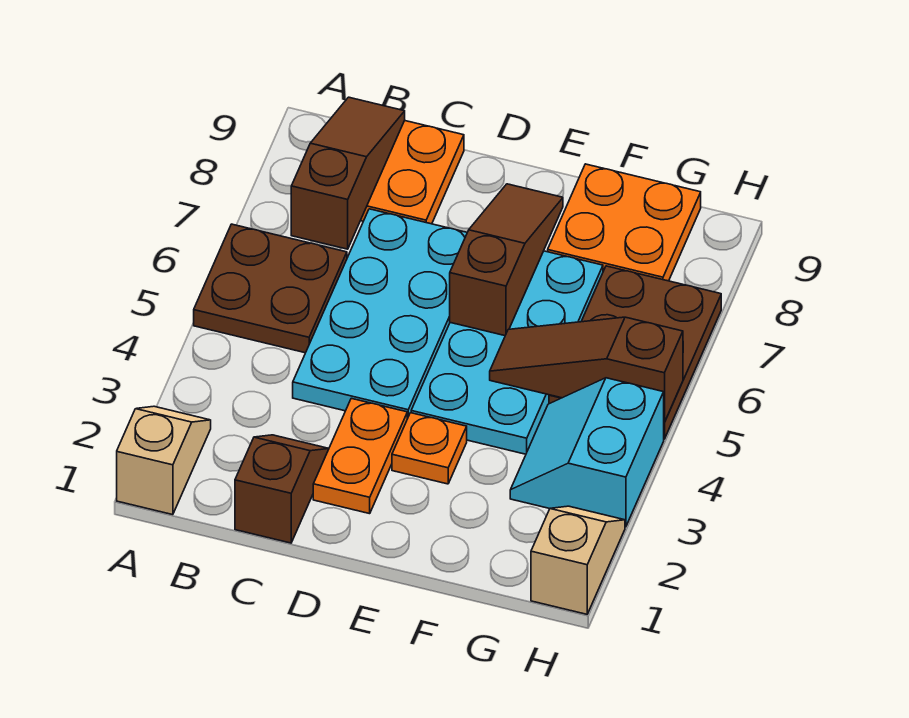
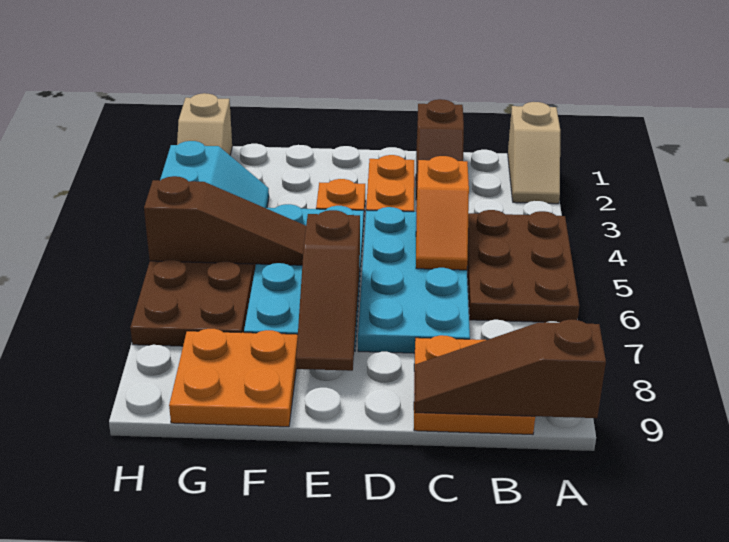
brown plate A5:B6 level 1 -> brown plate A4:B6 level 1
brown slope B7:B9 level 2 top 7 -> brown slope A9:C9 level 2 top A
none -> orange slope C4:C5 level 2 top 4

